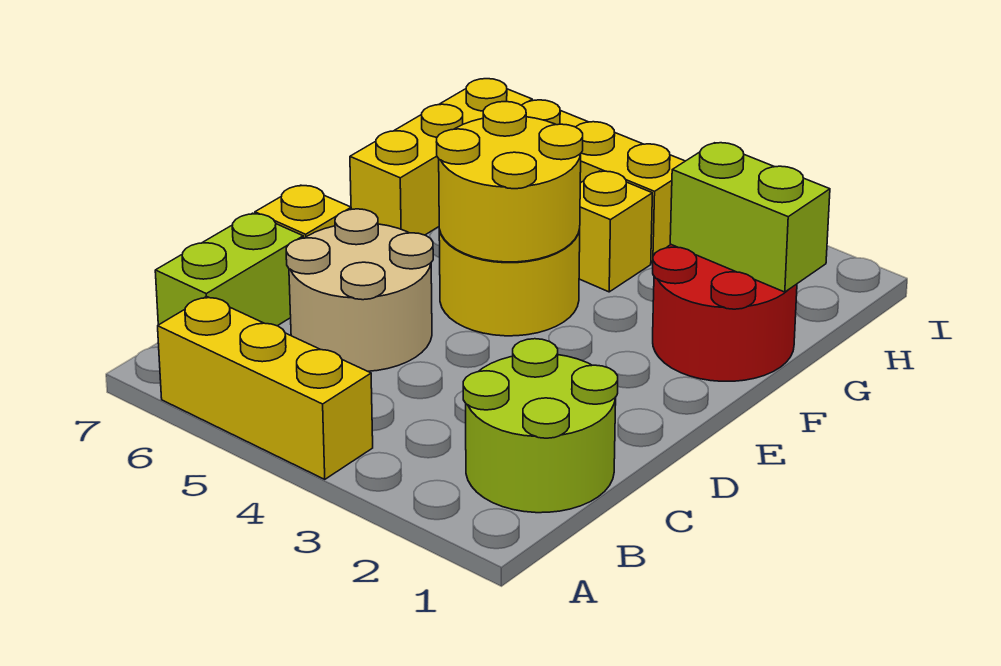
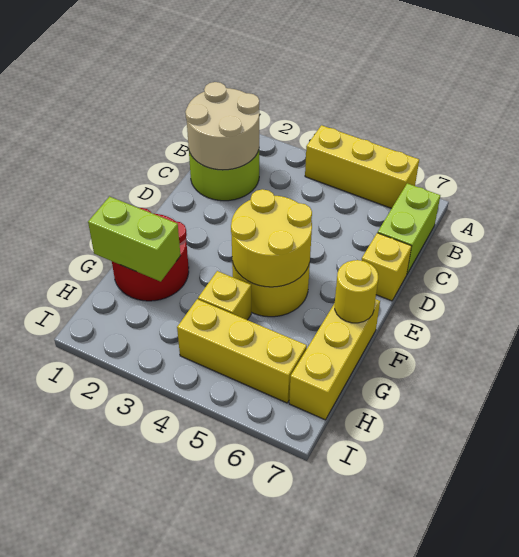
tan round brick C5:D6 level 1 -> tan round brick B1:C2 level 2
none -> yellow round brick F7 level 2

